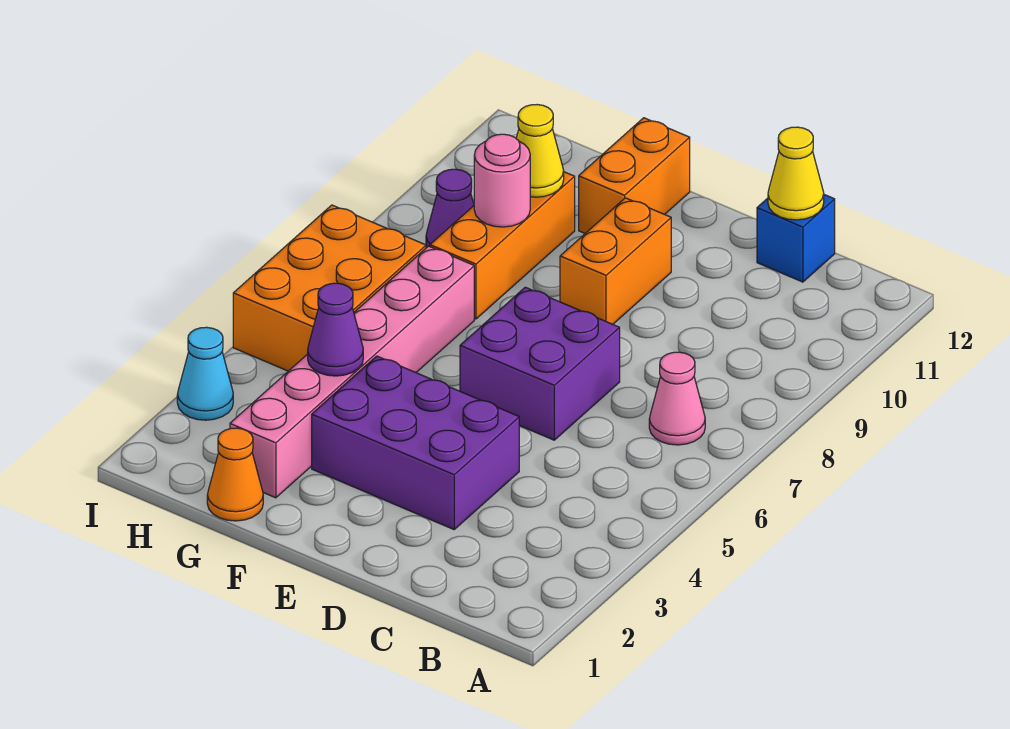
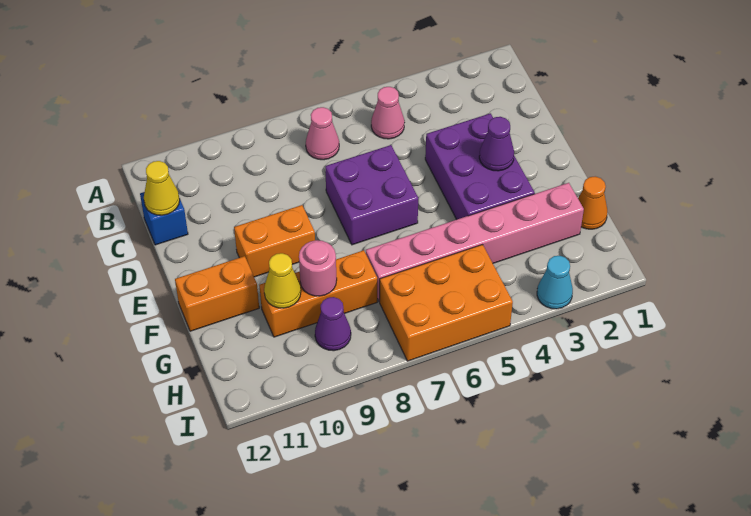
none -> pink cone B5 level 1
purple cone G4 level 2 -> purple cone E3 level 2

